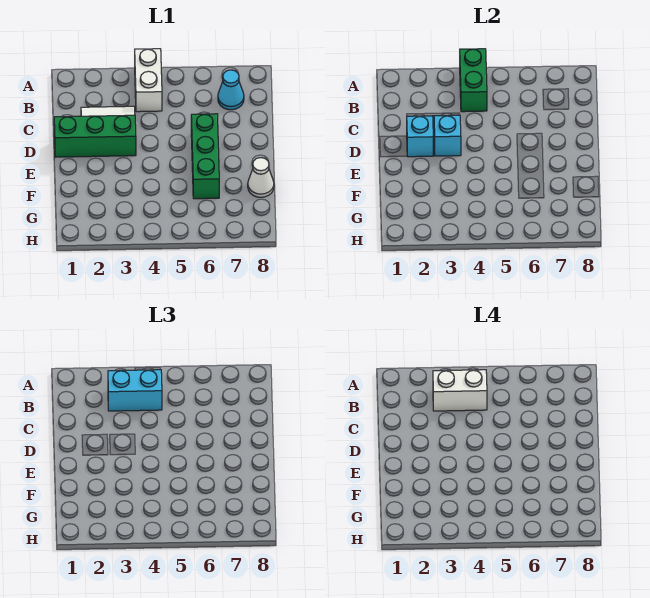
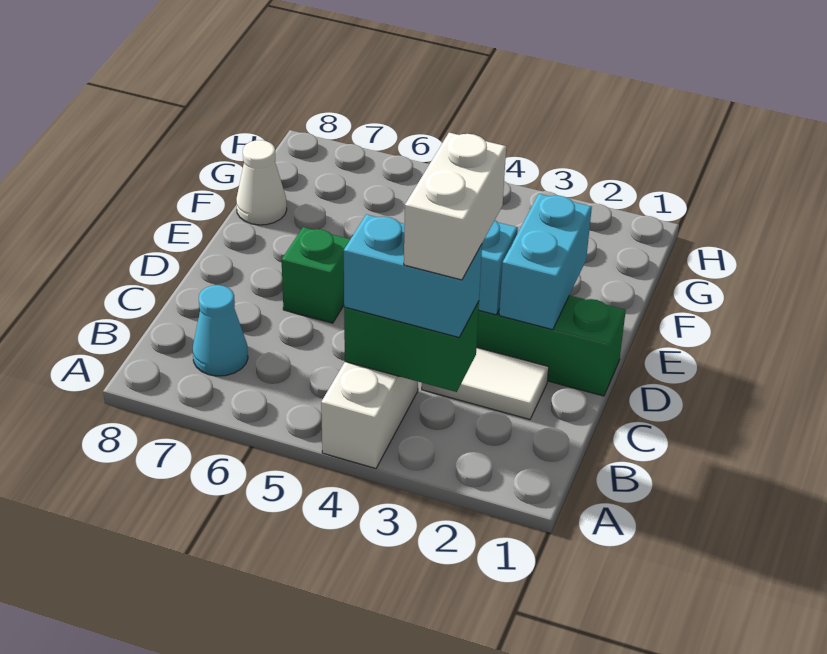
green brick A4:B4 level 2 -> green brick B3:B4 level 2
white brick B3:B4 level 4 -> white brick B3:C3 level 4
cyan brick D2 level 2 -> cyan brick D2:E2 level 2
green brick D6:F6 level 1 -> green brick D6 level 1

